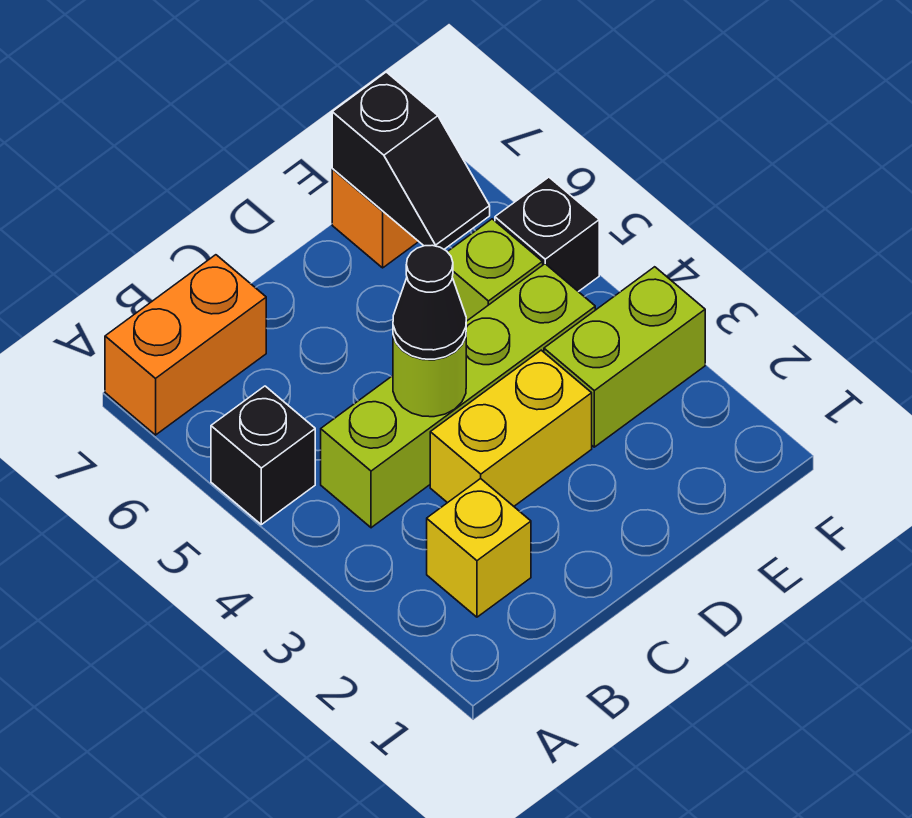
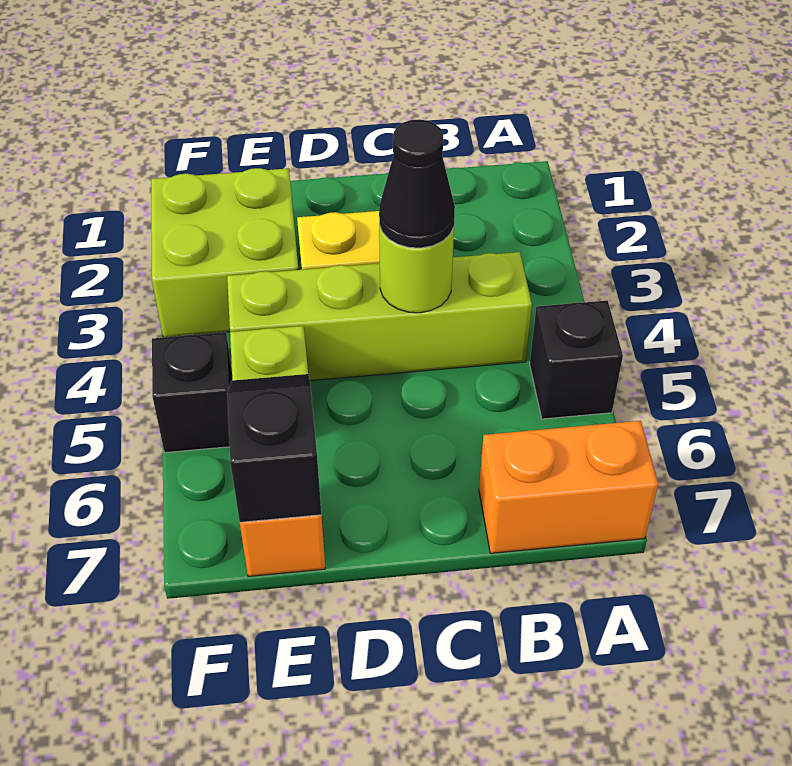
yellow brick B2 level 1 -> none
lime brick E3:F3 level 1 -> lime brick E2:F3 level 1

